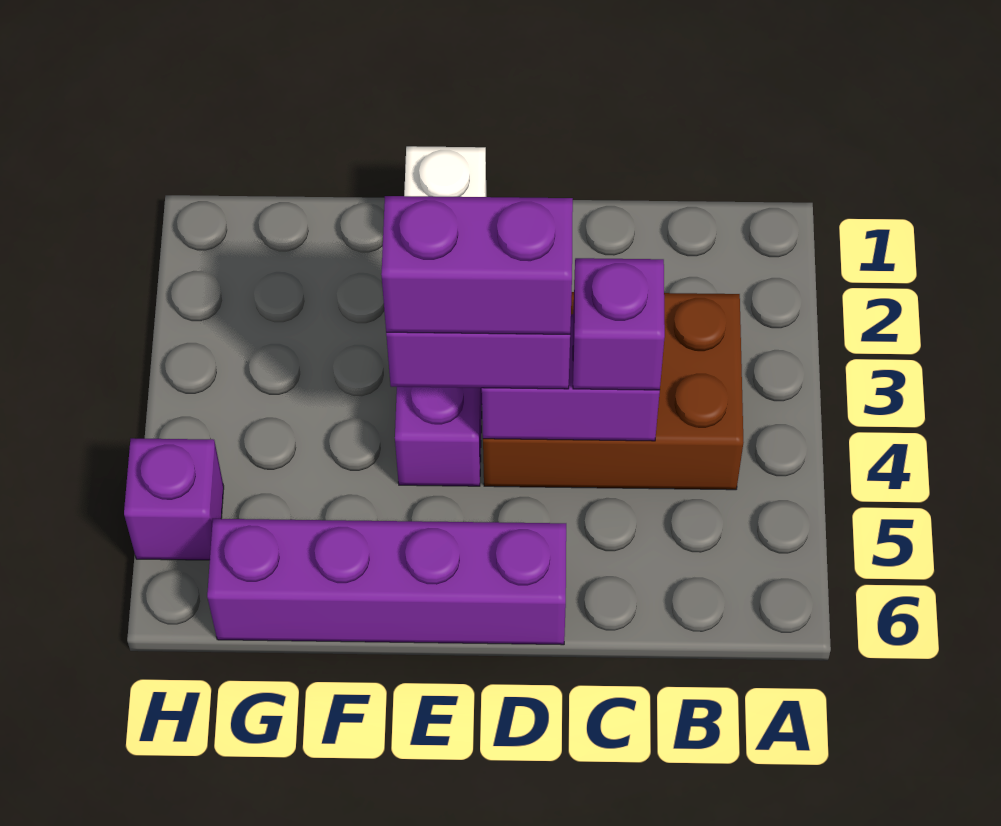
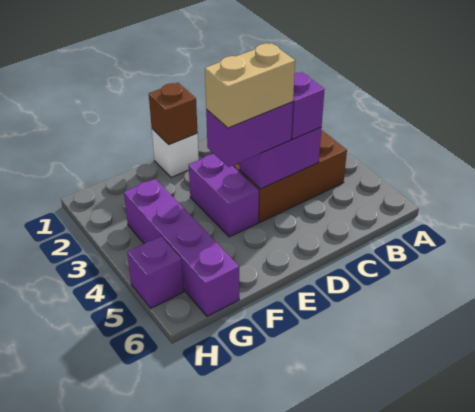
purple brick D4:E4 level 4 -> tan brick D4:E4 level 4
purple brick D6:G6 level 1 -> purple brick G3:G6 level 1
none -> brown brick E1 level 2

